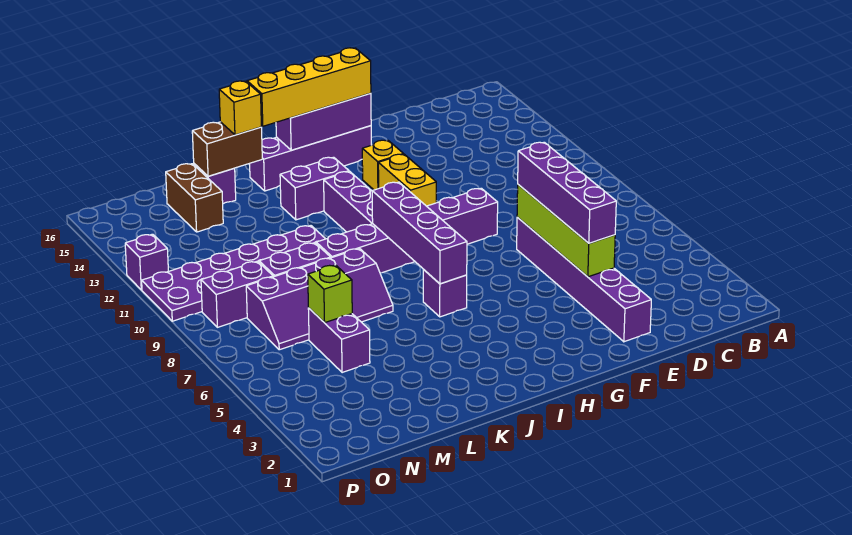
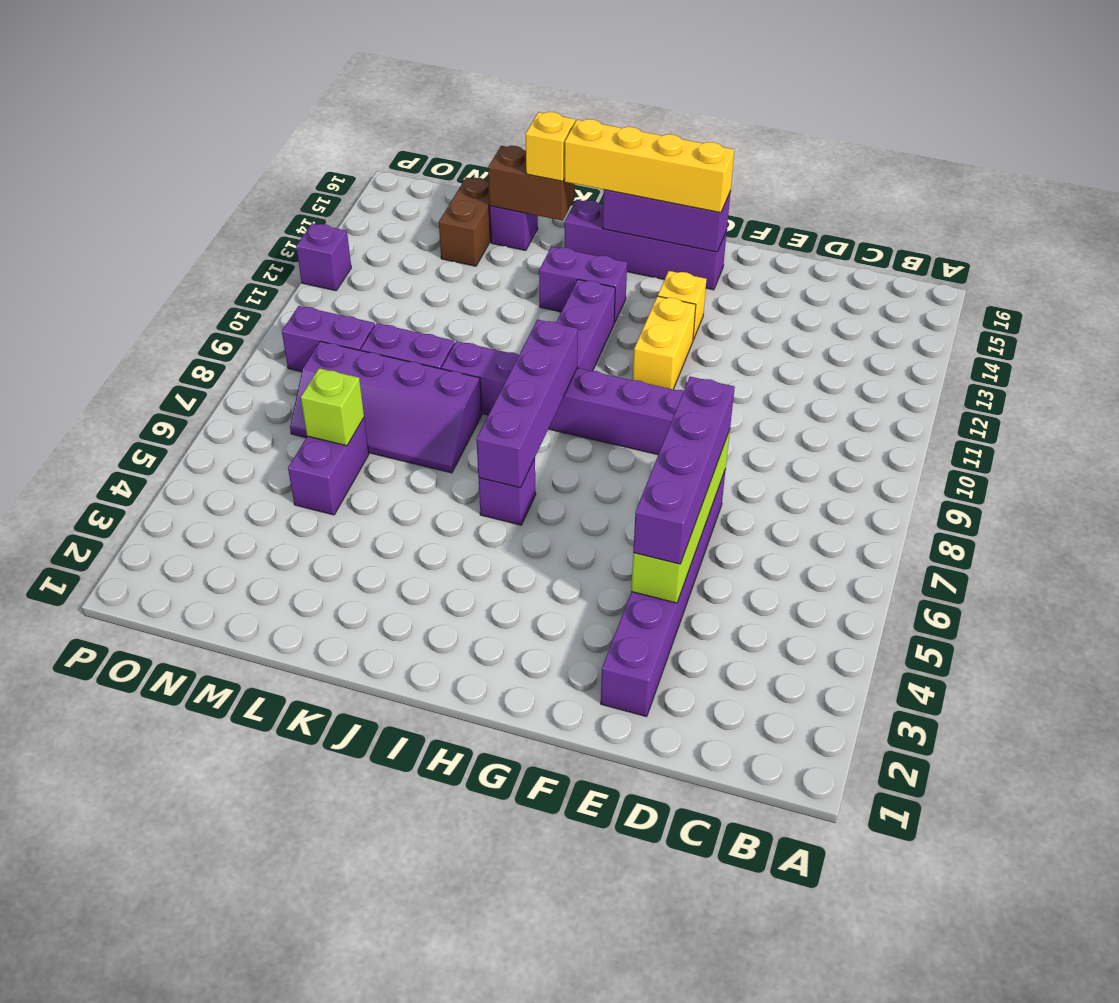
purple plate K10:P11 level 1 -> none

